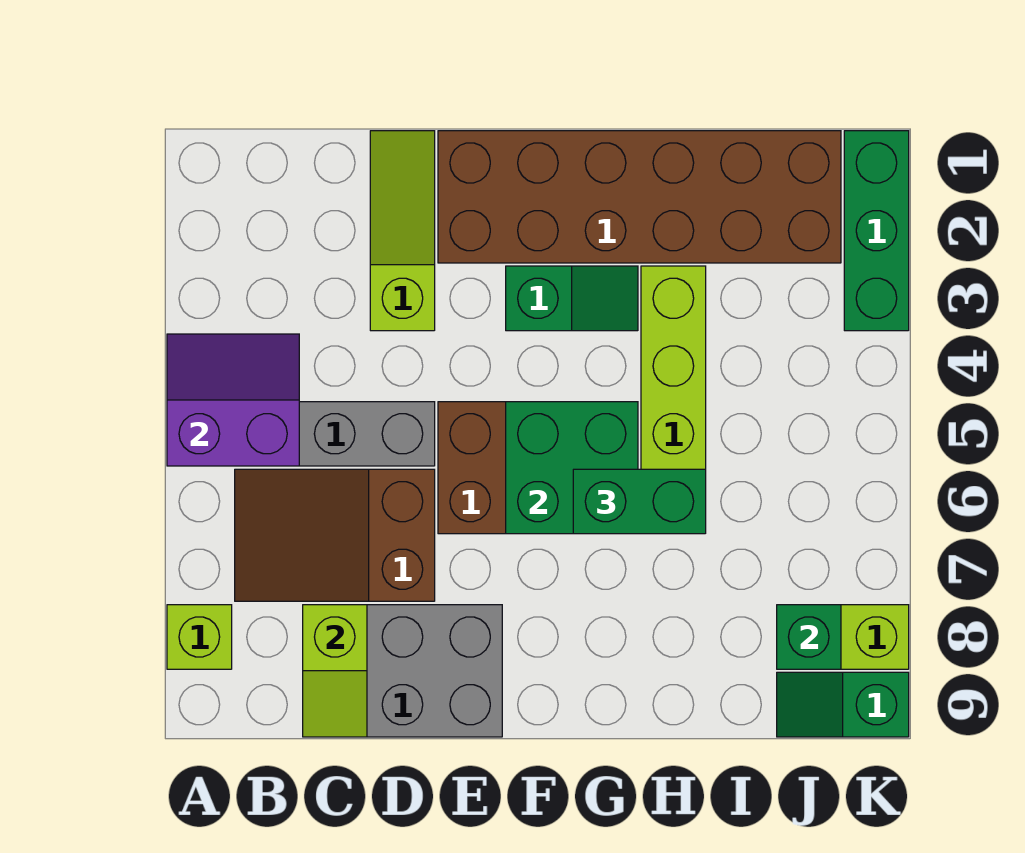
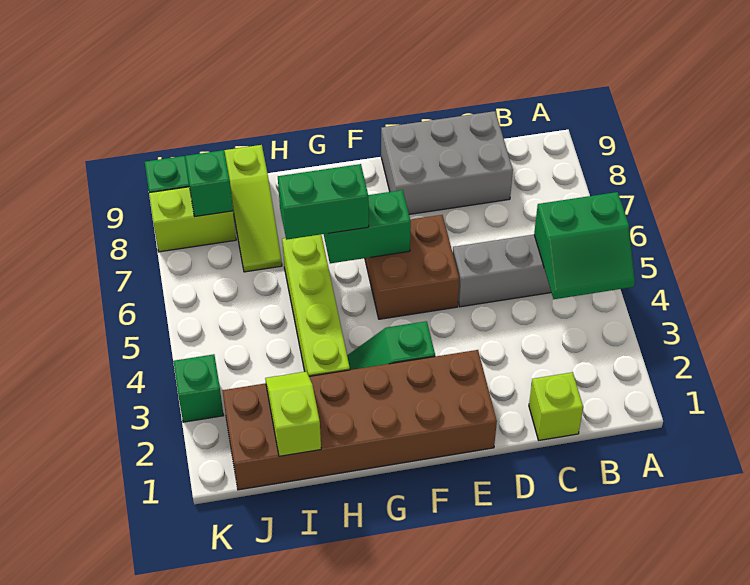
purple slope A4:B5 level 2 top 5 -> green slope A4:B5 level 2 top 5
lime brick A8 level 1 -> lime brick C1 level 1
brown slope B6:D7 level 1 top D -> none
lime slope C8:C9 level 2 top 8 -> lime slope I1:I2 level 2 top 1
lime slope D1:D3 level 1 top 3 -> lime slope I7:I9 level 1 top 9
green brick F5:G6 level 2 -> green brick F6:G6 level 2
green brick K1:K3 level 1 -> green brick K3 level 1

